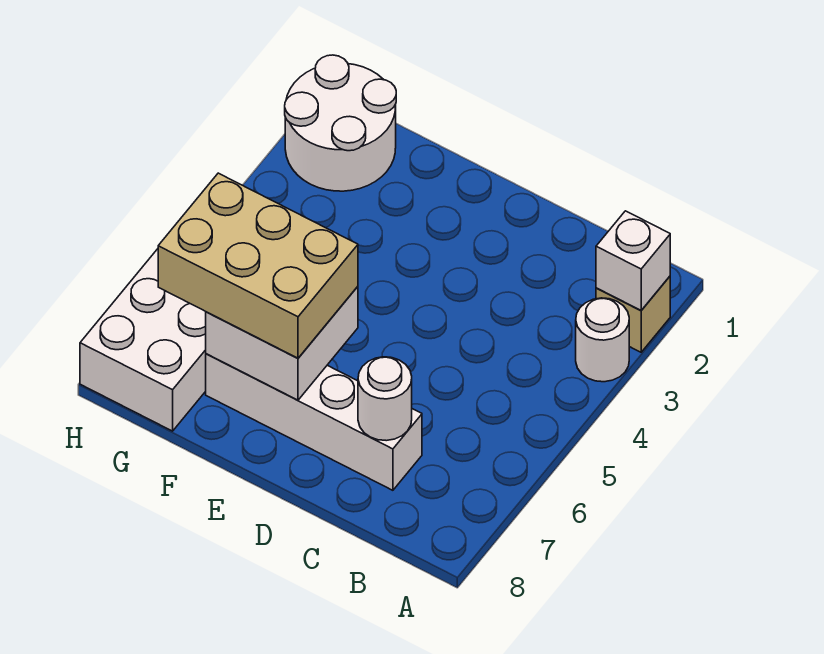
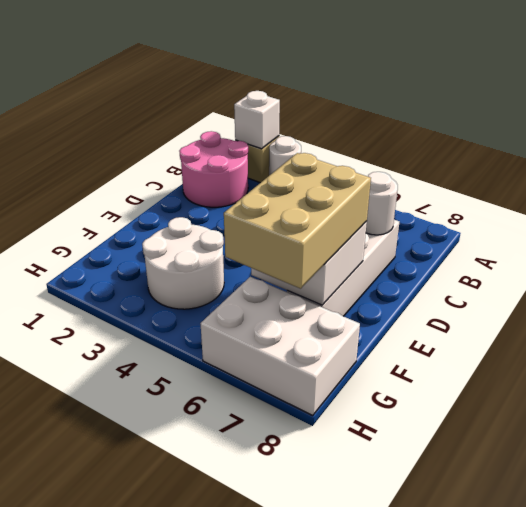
none -> pink round brick B1:C2 level 1
white round brick G1:H2 level 1 -> white round brick F3:G4 level 1

